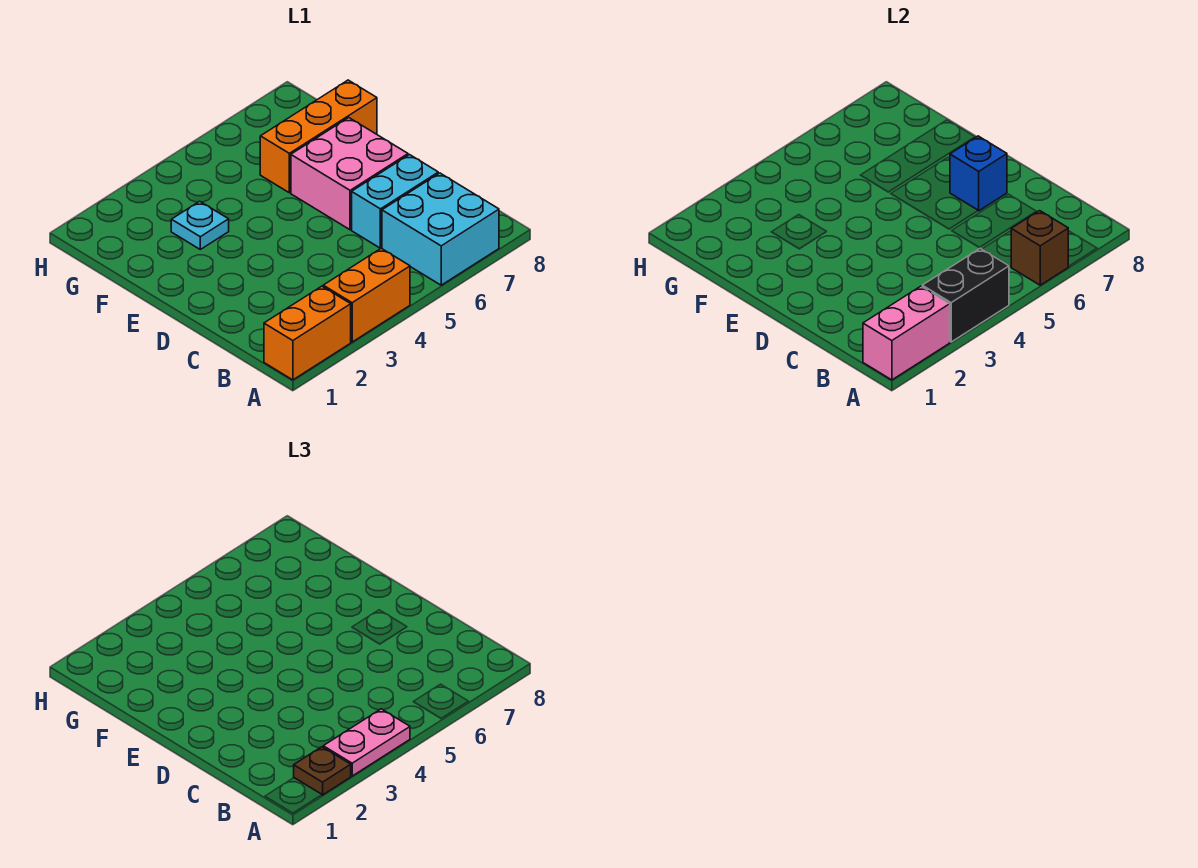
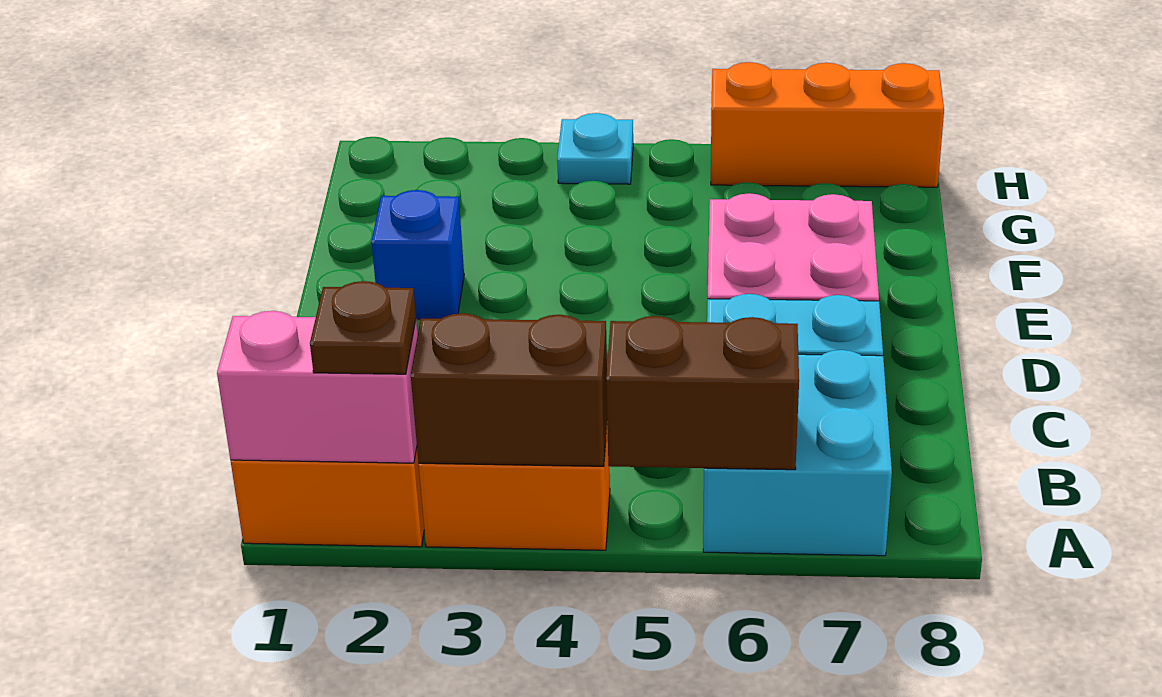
black brick A3:A4 level 2 -> brown brick A3:A4 level 2
pink plate A3:A4 level 3 -> none
brown brick A6 level 2 -> brown brick A5:A6 level 2
blue brick D7 level 2 -> blue brick E2 level 1
cyan plate F3 level 1 -> cyan plate H4 level 1
orange brick F6:F8 level 1 -> orange brick H6:H8 level 1

